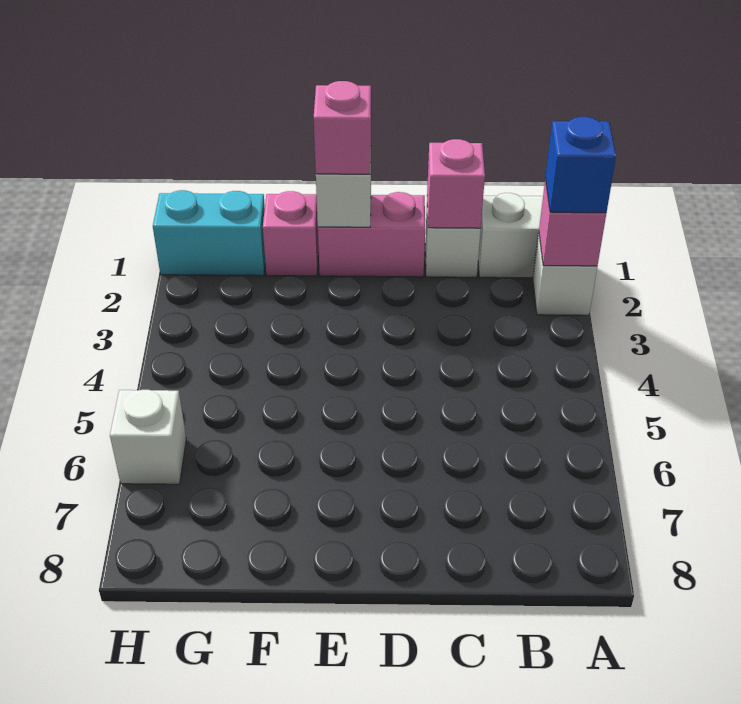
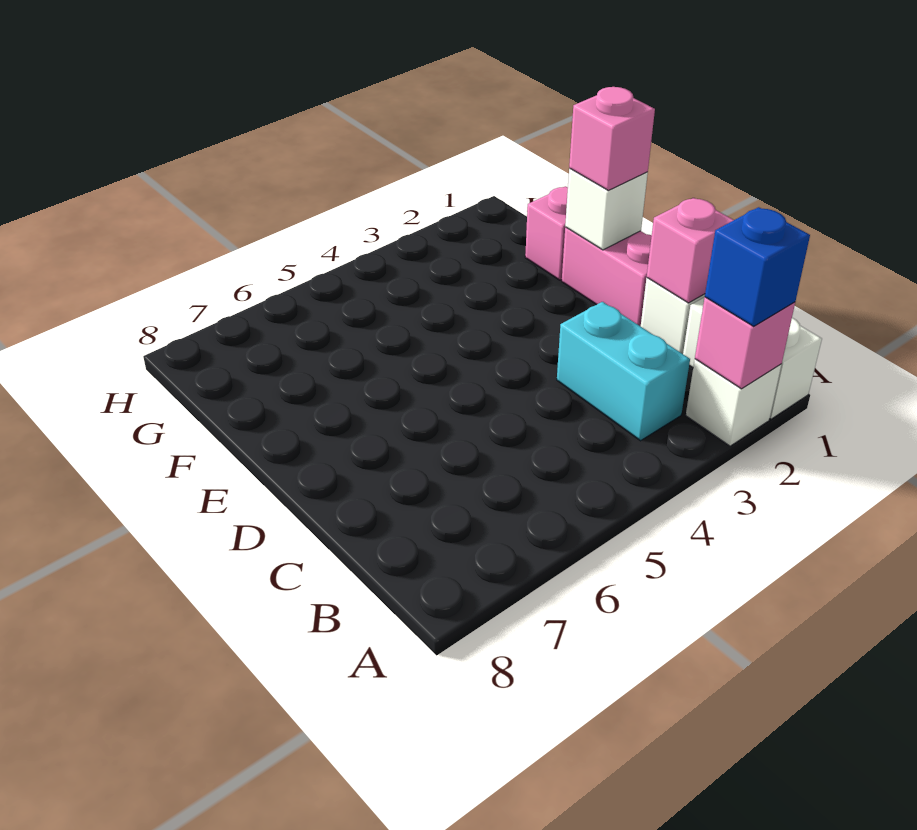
cyan brick G1:H1 level 1 -> cyan brick B3:C3 level 1
white brick H6 level 1 -> none

